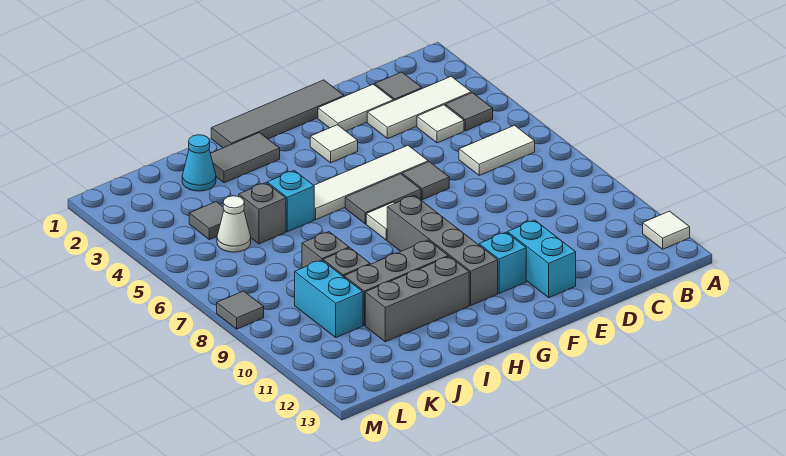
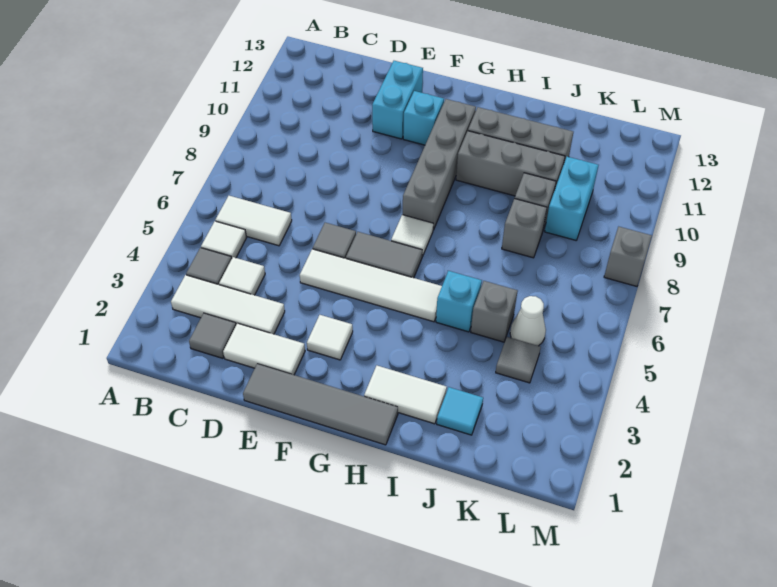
white tile A12 level 1 -> white tile B5 level 1
grey tile H2:I2 level 1 -> white tile H2:I2 level 1
cyan cone J2 level 1 -> cyan tile J2 level 1
grey tile M8 level 1 -> grey brick M8 level 1

